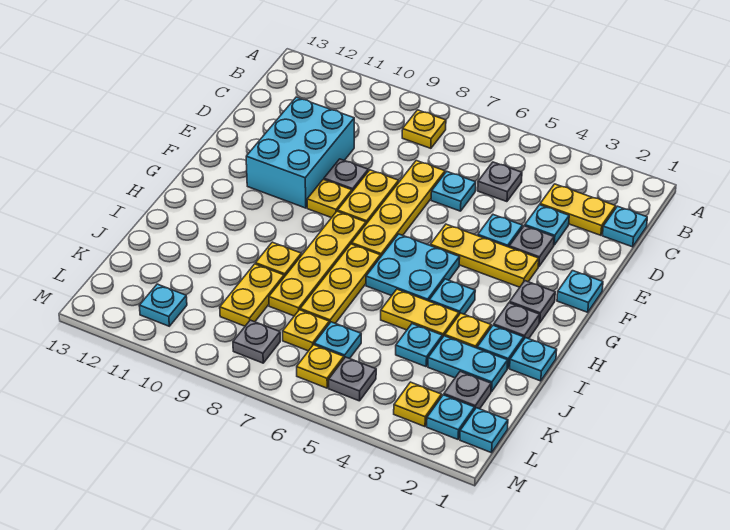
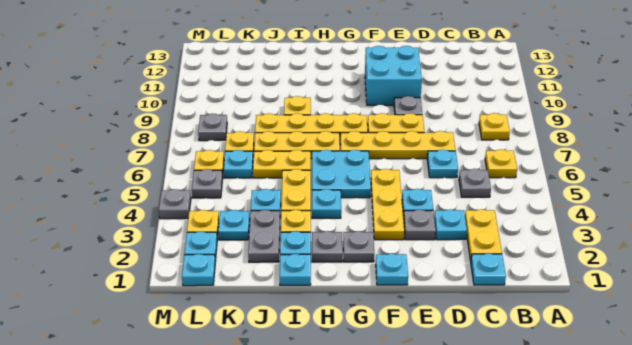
cyan brick D10:F11 level 1 -> cyan brick E10:F11 level 1
yellow plate F9 level 1 -> yellow plate B6 level 1
cyan plate J2:J3 level 1 -> grey plate J2:J3 level 1
yellow plate J9:K9 level 1 -> yellow plate I6:J6 level 1
grey plate K2 level 1 -> grey plate M4 level 1
cyan plate L11 level 1 -> cyan plate K3 level 1

